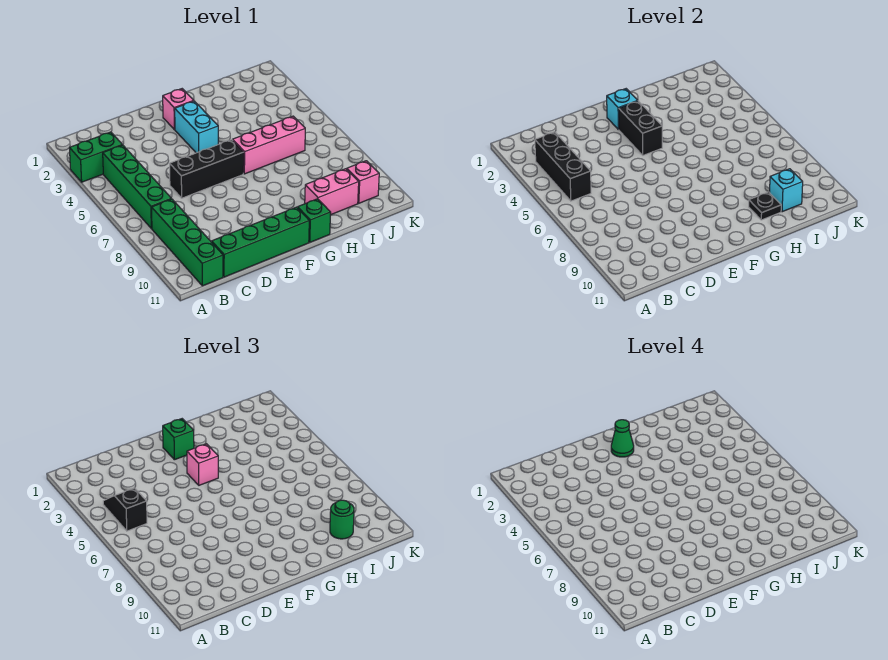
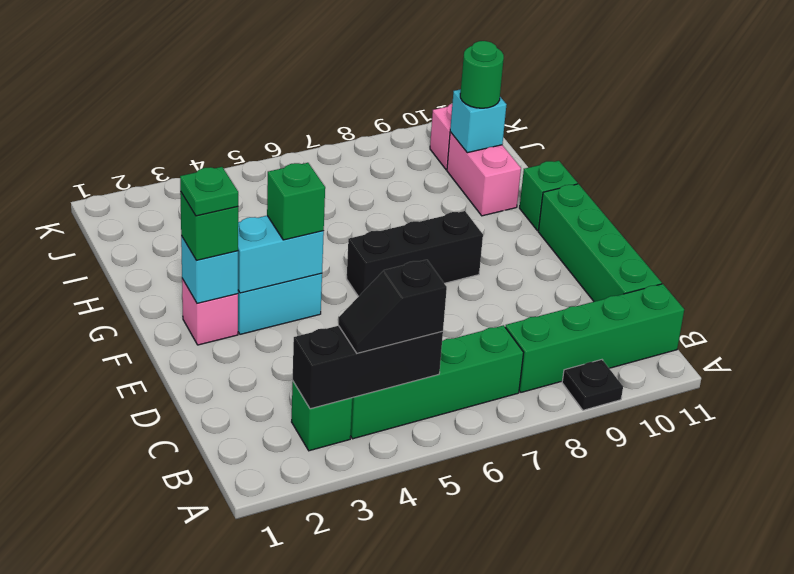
green brick A3:B3 level 1 -> green brick B3 level 1
black brick D6:F6 level 1 -> black brick F6:F8 level 1
green cone F2 level 4 -> green plate F2 level 4
black brick F3:F4 level 2 -> cyan brick F3:F4 level 2
pink brick F4 level 3 -> green brick F4 level 3
pink brick G6:I6 level 1 -> none
black plate H10 level 2 -> black plate A9 level 1

